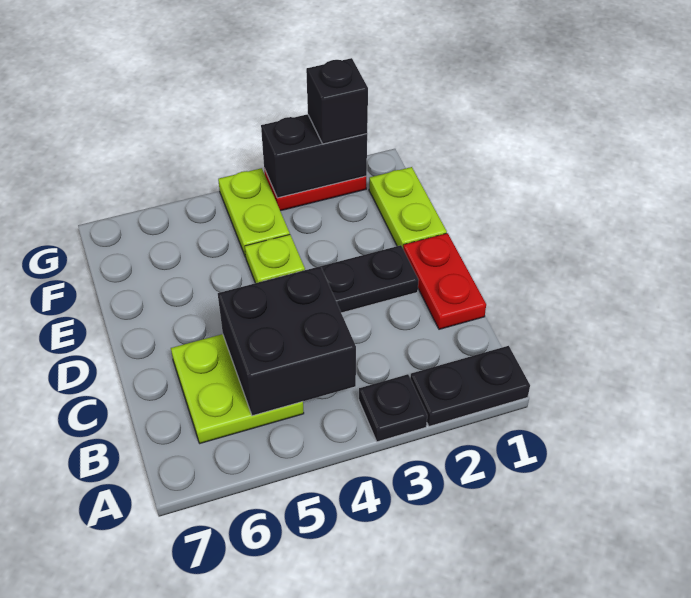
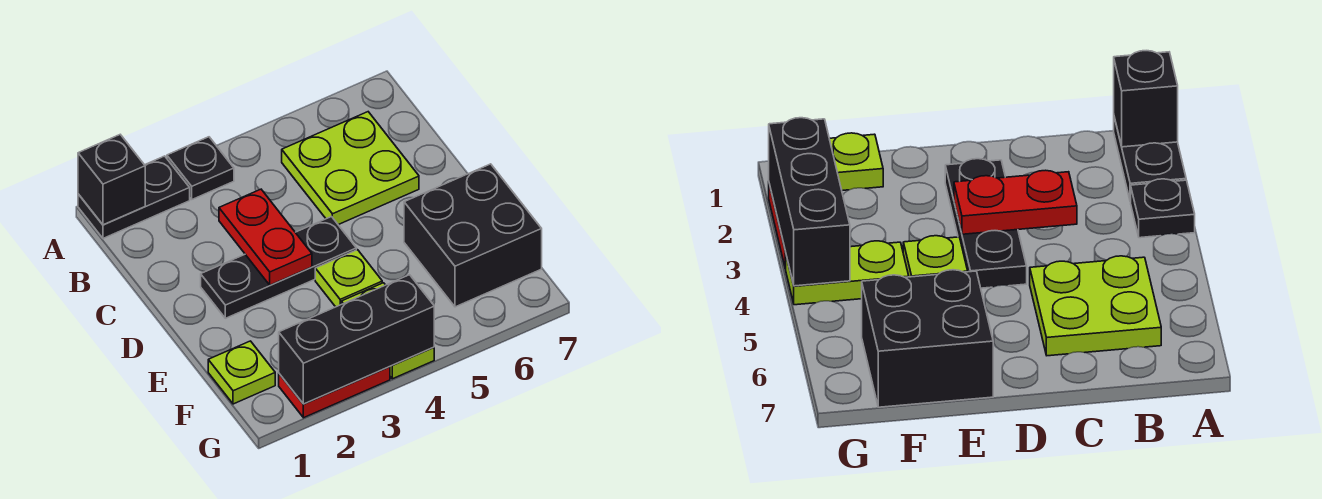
black brick B4:C5 level 2 -> black brick E6:F7 level 1
red plate C1:D1 level 1 -> red plate C3:D3 level 2
lime plate E1:F1 level 1 -> lime plate F1 level 1
black brick G2:G3 level 2 -> black brick G2:G4 level 2
black brick G2 level 3 -> black brick A1 level 2

